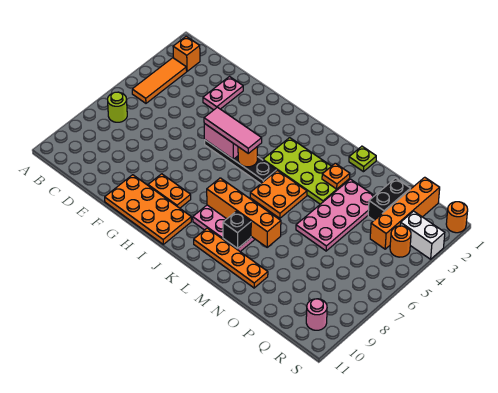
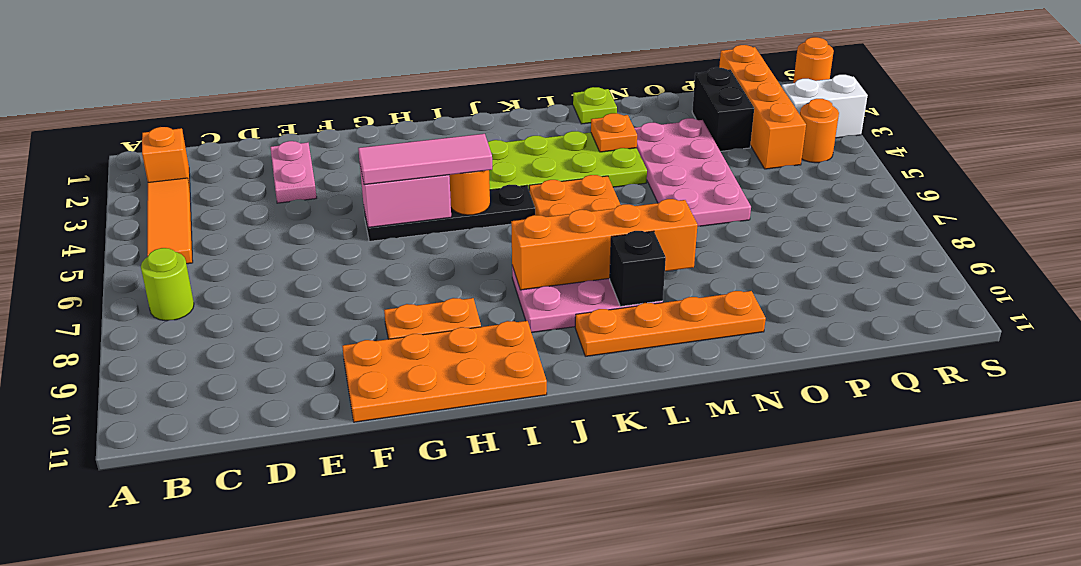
pink round brick R10 level 1 -> none

